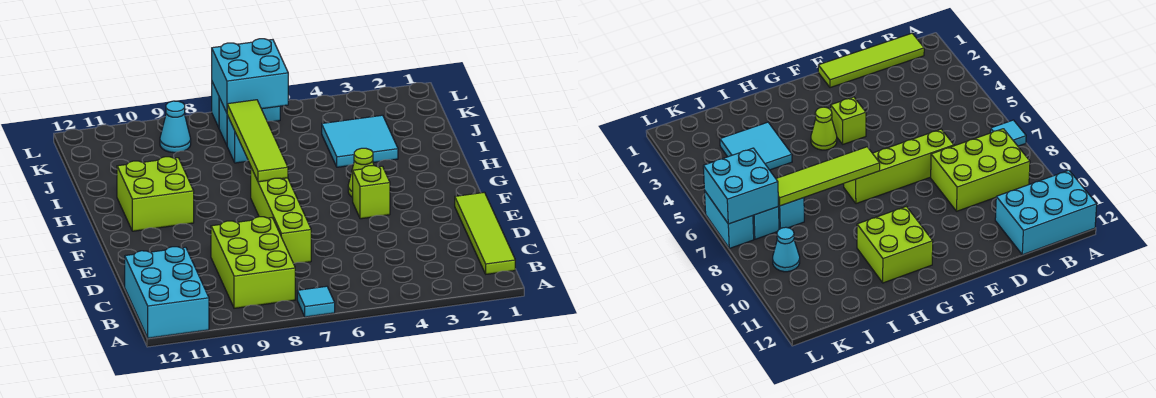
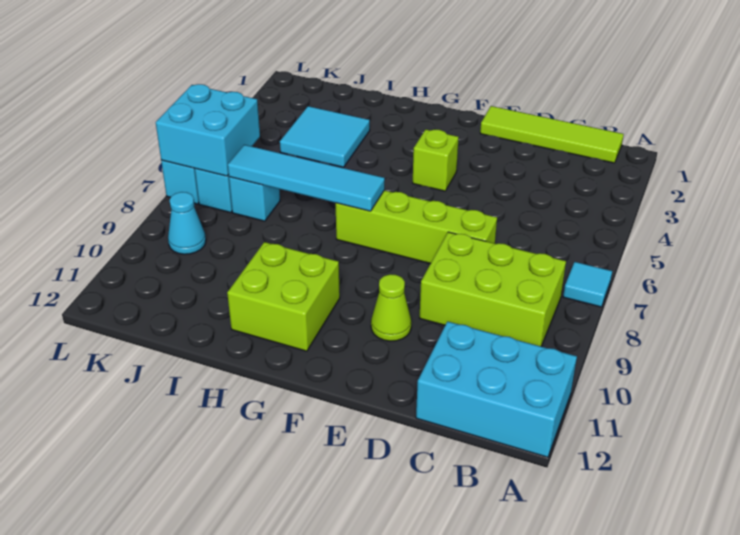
lime cone G4 level 1 -> lime cone E10 level 1
lime tile G7:J7 level 2 -> cyan tile G7:J7 level 2

